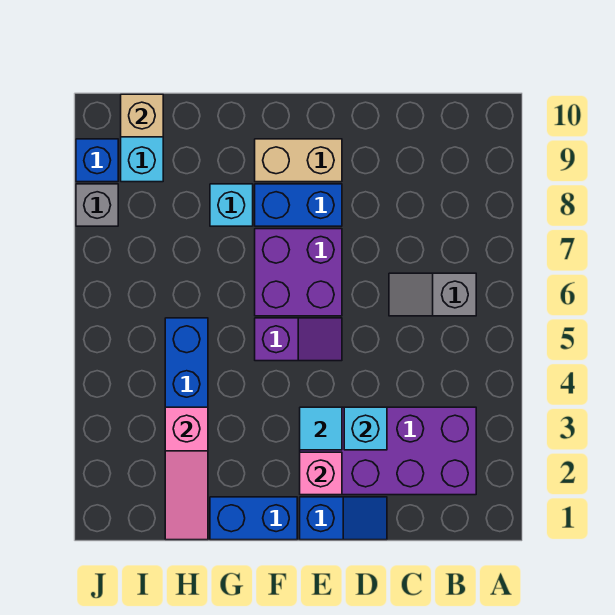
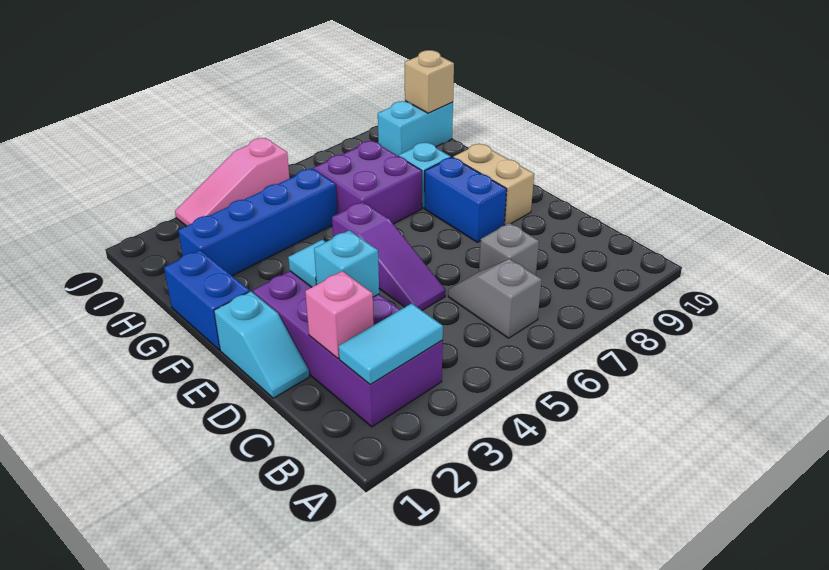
none -> cyan tile B2:B3 level 2
blue slope D1:E1 level 1 top E -> cyan slope D1:E1 level 1 top E
pink brick E2 level 2 -> pink brick C2 level 2
purple slope E5:F5 level 1 top F -> purple slope D5:F5 level 1 top F
purple brick E6:F7 level 1 -> purple brick G6:H7 level 1
pink slope H1:H3 level 2 top 3 -> pink slope J3:J5 level 1 top 5
grey brick J8 level 1 -> grey brick C7 level 1
blue brick J9 level 1 -> none

